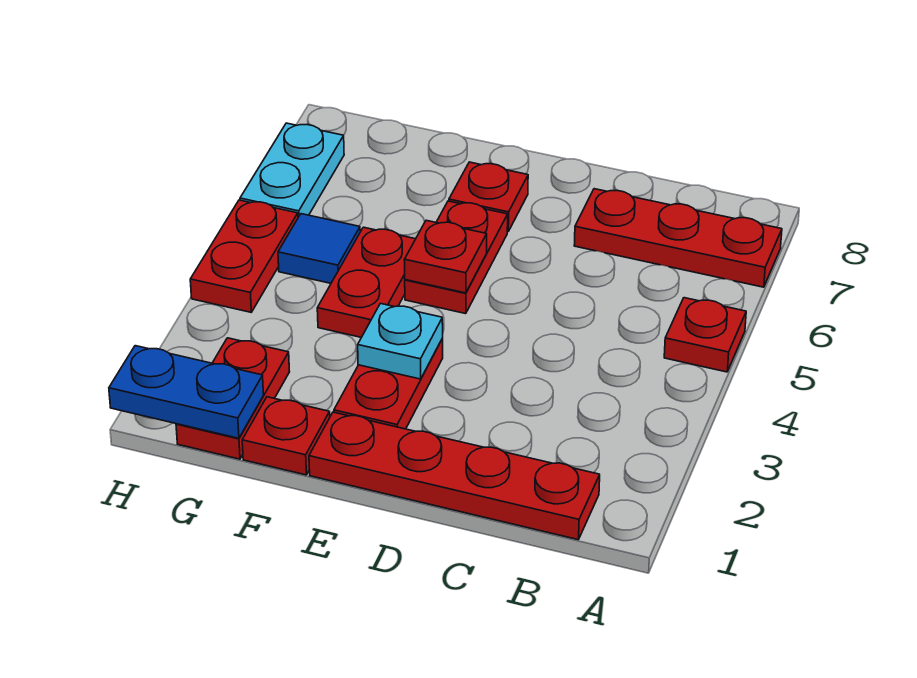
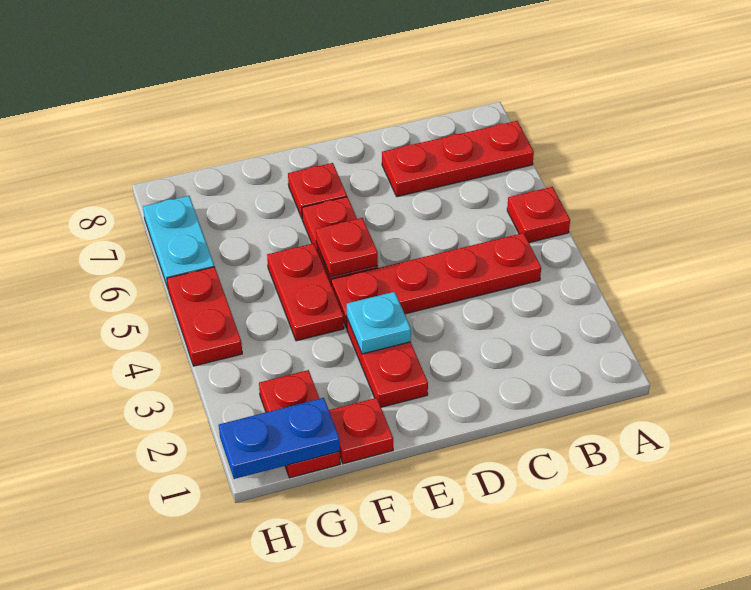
red plate B1:E1 level 1 -> red plate B4:E4 level 1
blue tile G5 level 1 -> none

